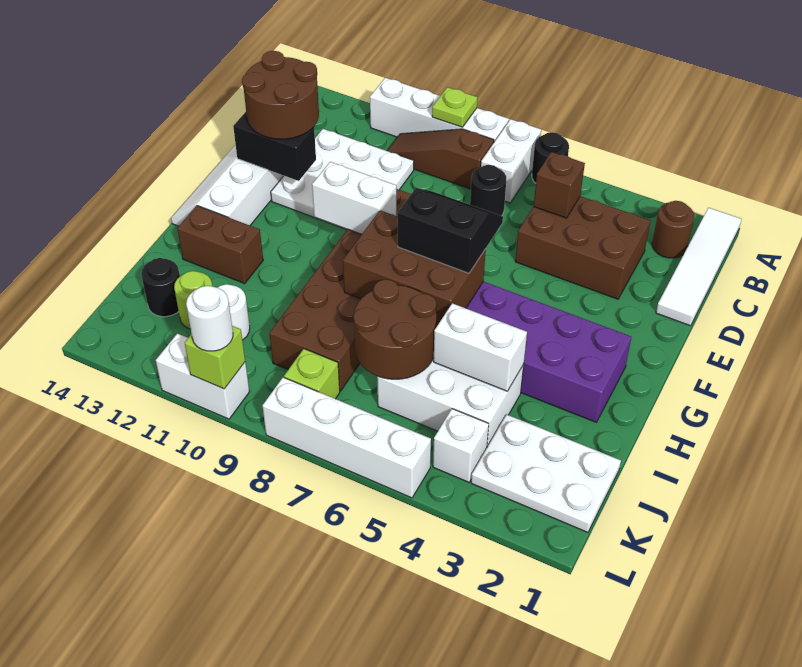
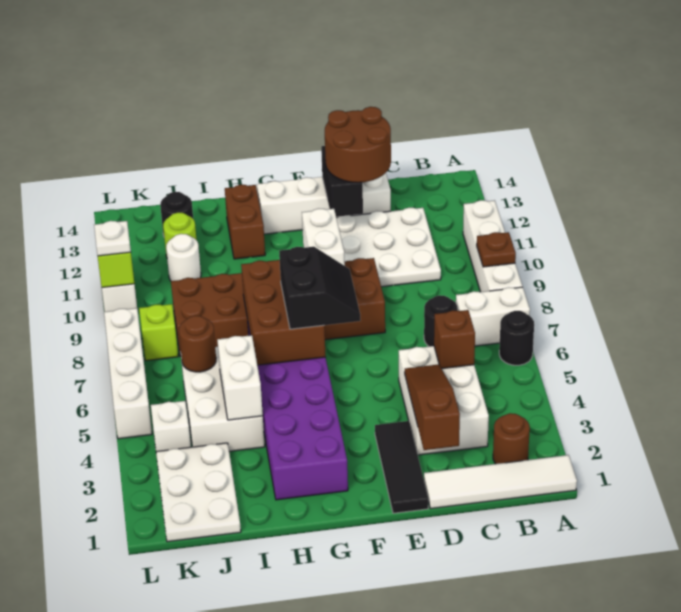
lime plate A9 level 2 -> brown plate A9 level 2
brown slope B8:B10 level 1 top 8 -> brown slope D2:D4 level 2 top 2
brown brick C3:D5 level 1 -> white brick C3:D5 level 1
none -> black tile E1:E3 level 1
brown round brick I6:J7 level 2 -> brown round brick J6 level 2
white round brick L10 level 3 -> white plate L10 level 3

